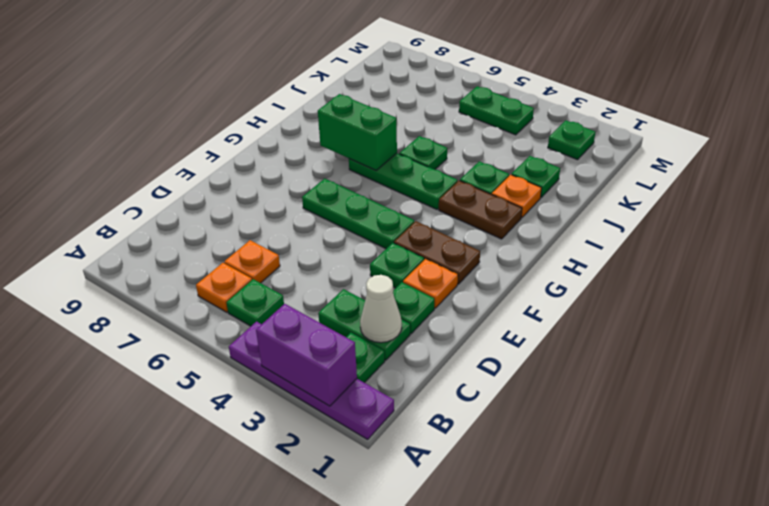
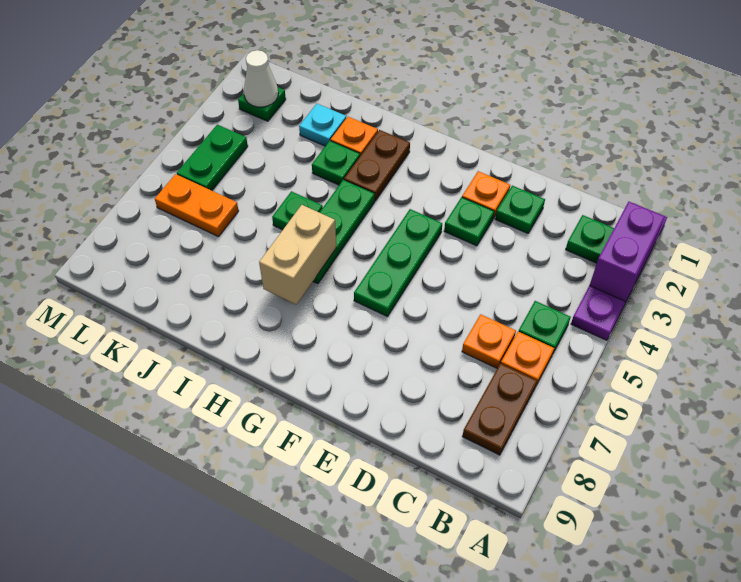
green plate C2:C3 level 1 -> none
white cone C2 level 2 -> white cone L2 level 2
brown plate F2:F3 level 1 -> brown plate B7:B8 level 1
green brick H6:H7 level 2 -> tan brick H6:H7 level 2
green plate J2 level 1 -> cyan plate J2 level 1
none -> orange plate K6:L6 level 1

